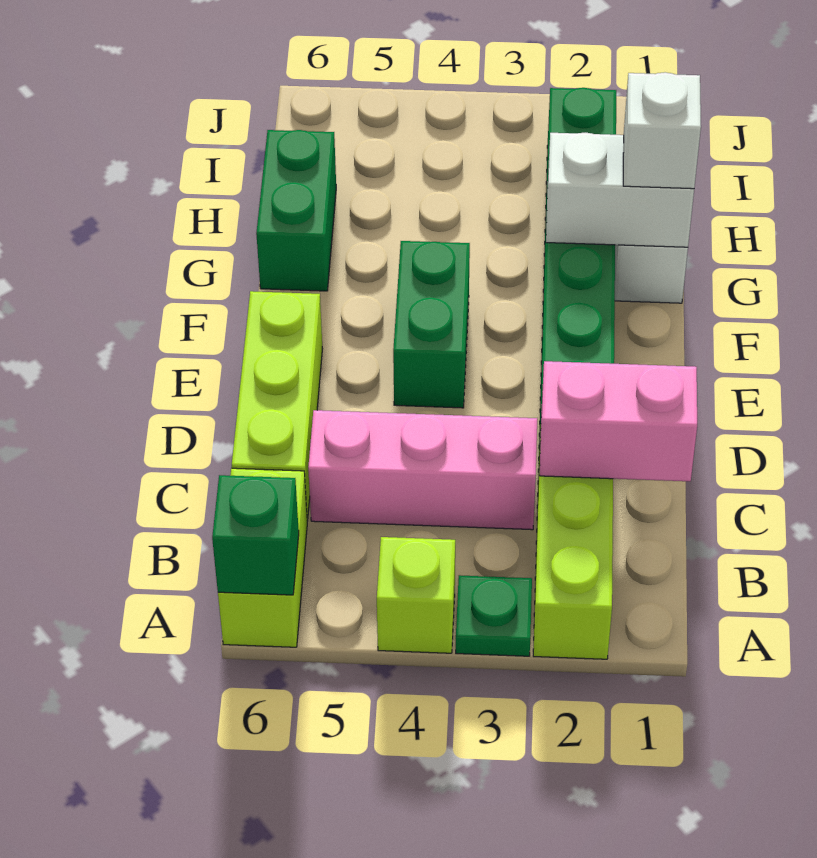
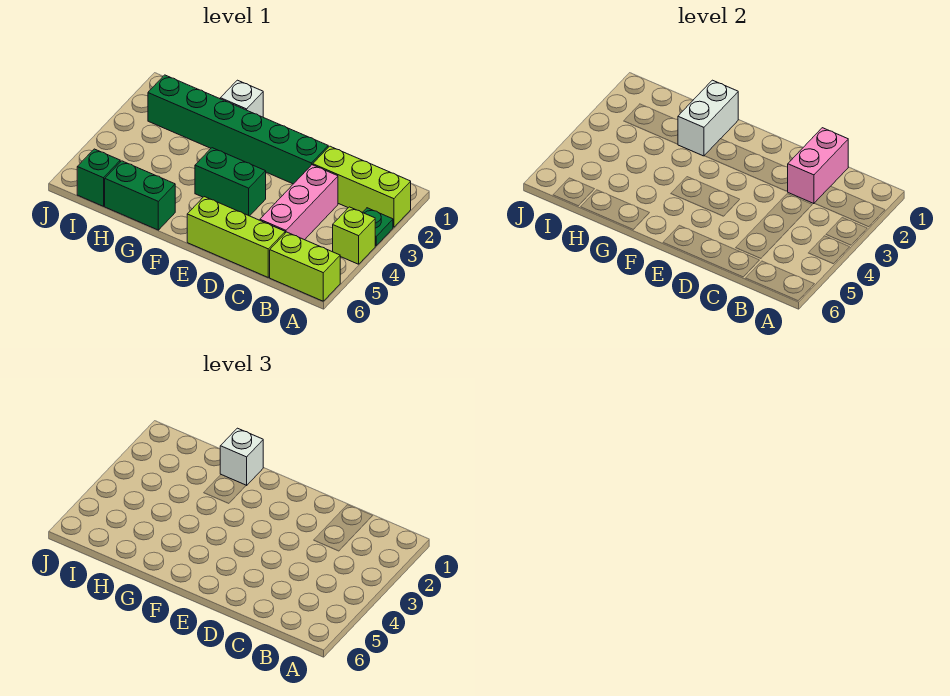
green brick A6 level 2 -> green brick I6 level 1

